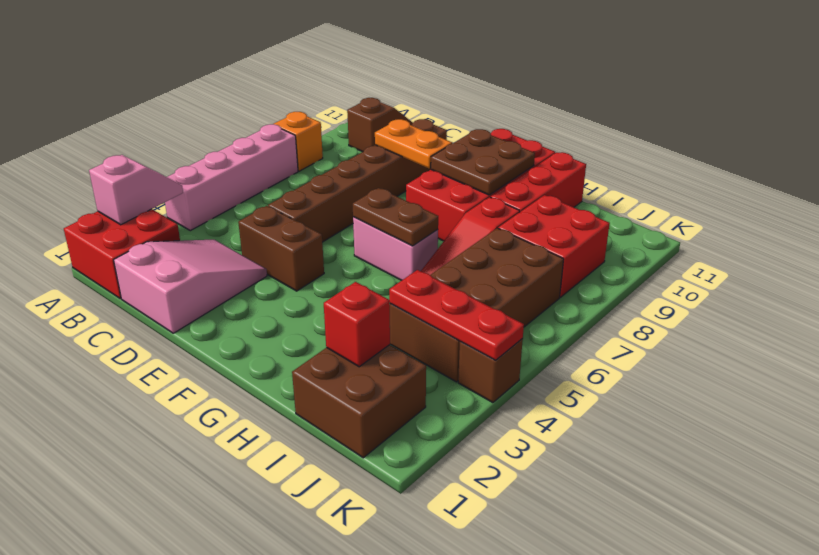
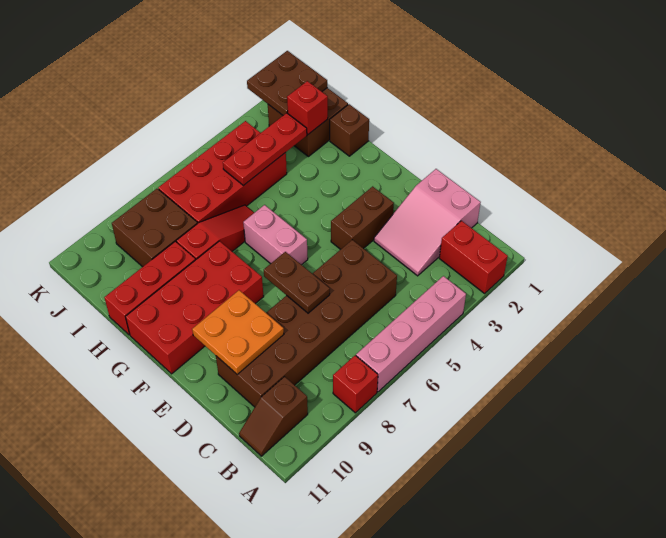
red brick A1:B2 level 1 -> red brick A2:B2 level 1
pink slope A2:A3 level 2 top 2 -> none
orange brick A8 level 1 -> red brick A8 level 1
brown brick D4:E4 level 1 -> brown brick E3:E4 level 1
brown brick D5:D10 level 1 -> brown brick C5:D10 level 1
orange plate D9:E9 level 2 -> orange plate D9:E10 level 2
brown plate F6:G6 level 2 -> brown plate D7:E7 level 2
brown plate F9:G10 level 2 -> brown plate J1:K2 level 2
brown brick I4:J7 level 1 -> red brick I4:J7 level 1
red plate I4:K4 level 2 -> red plate I3:I5 level 2
red brick I8:J9 level 1 -> brown brick I8:J9 level 1
brown brick K4 level 1 -> brown brick H1 level 1

